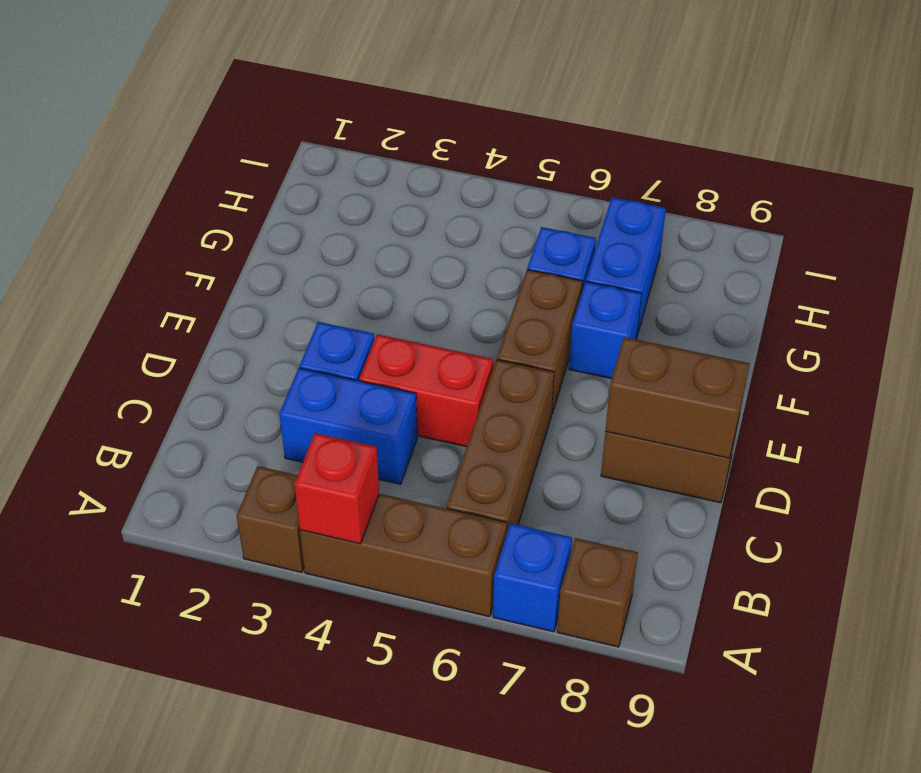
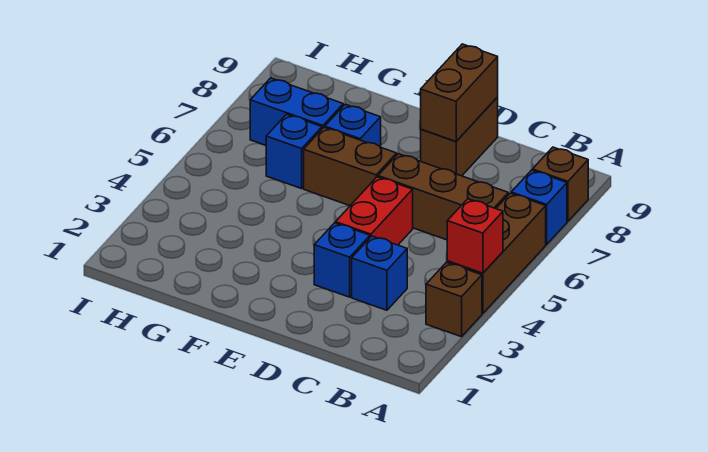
blue brick C3:C4 level 1 -> blue brick C3 level 1

